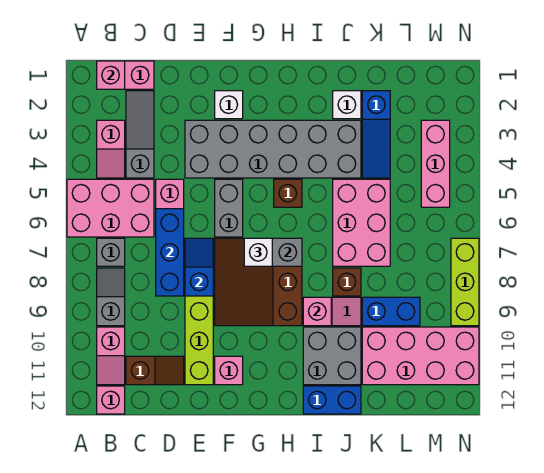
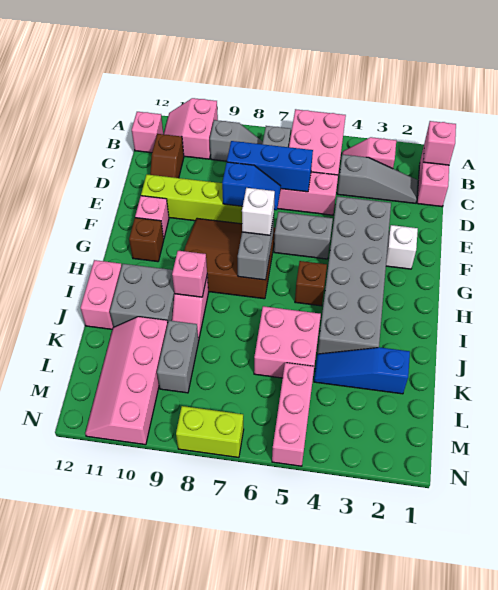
pink slope B10:B11 level 1 top 10 -> pink slope A10:B11 level 1 top 10
blue brick I12:J12 level 1 -> pink brick I12:J12 level 1
white brick J2 level 1 -> none
pink brick J5:K7 level 1 -> pink brick J5:K6 level 1
brown brick J8 level 1 -> brown brick G11 level 1
blue brick K9:L9 level 1 -> grey brick K9:L9 level 1
pink brick K10:N11 level 1 -> pink slope K10:N11 level 1 top 10
pink brick M3:M5 level 1 -> pink brick L5:N5 level 1
lime brick N7:N9 level 1 -> lime brick N7:N8 level 1

